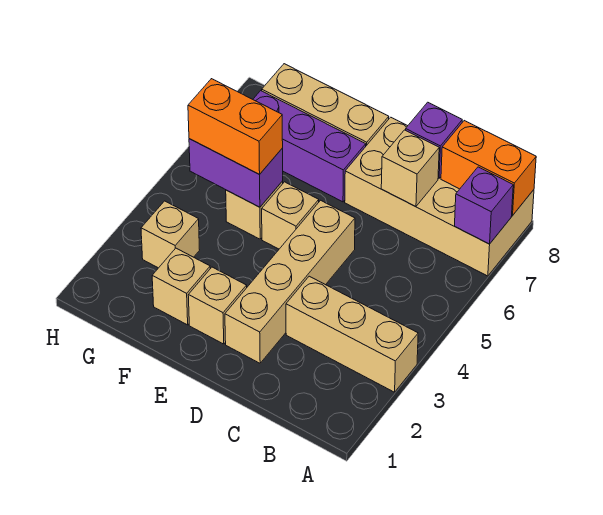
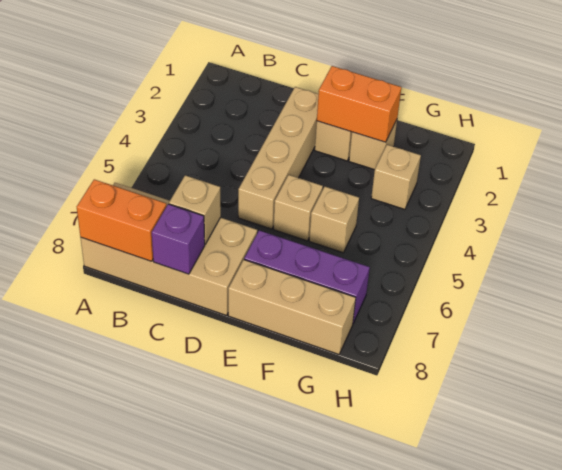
tan brick A3:C3 level 1 -> none
purple brick A7 level 2 -> none
purple brick F5:G5 level 2 -> none
orange brick F5:G5 level 3 -> orange brick E2:F2 level 2

